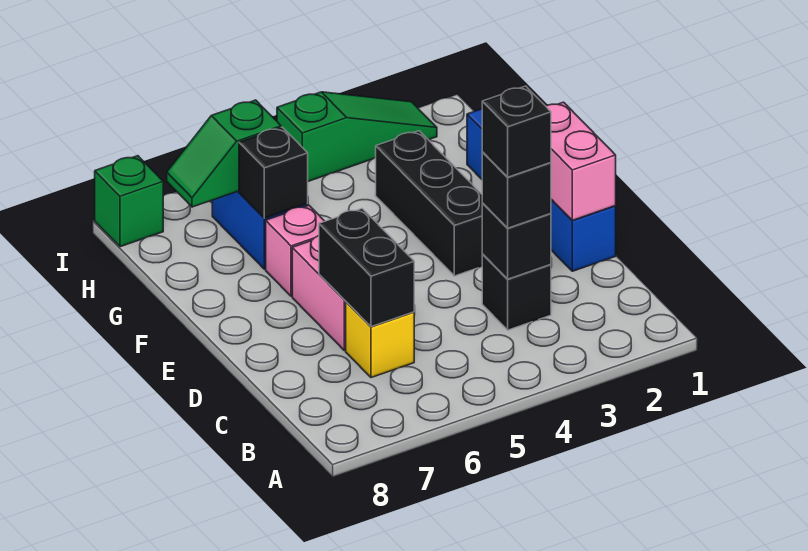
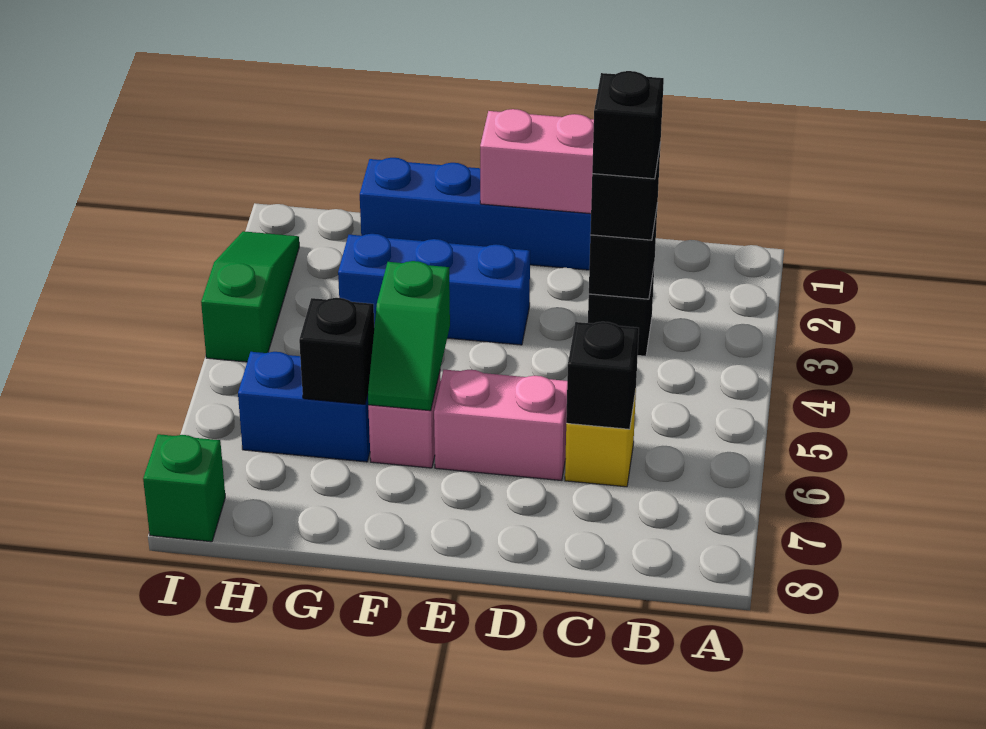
black brick C6:D6 level 2 -> black brick C6 level 2
black brick E3:G3 level 1 -> blue brick E3:G3 level 1
green slope H6:H7 level 2 top 6 -> green slope F5:F6 level 2 top 5

